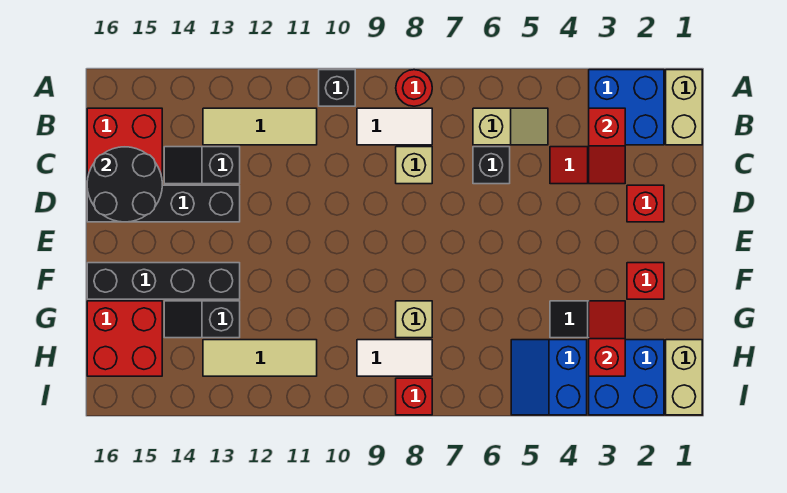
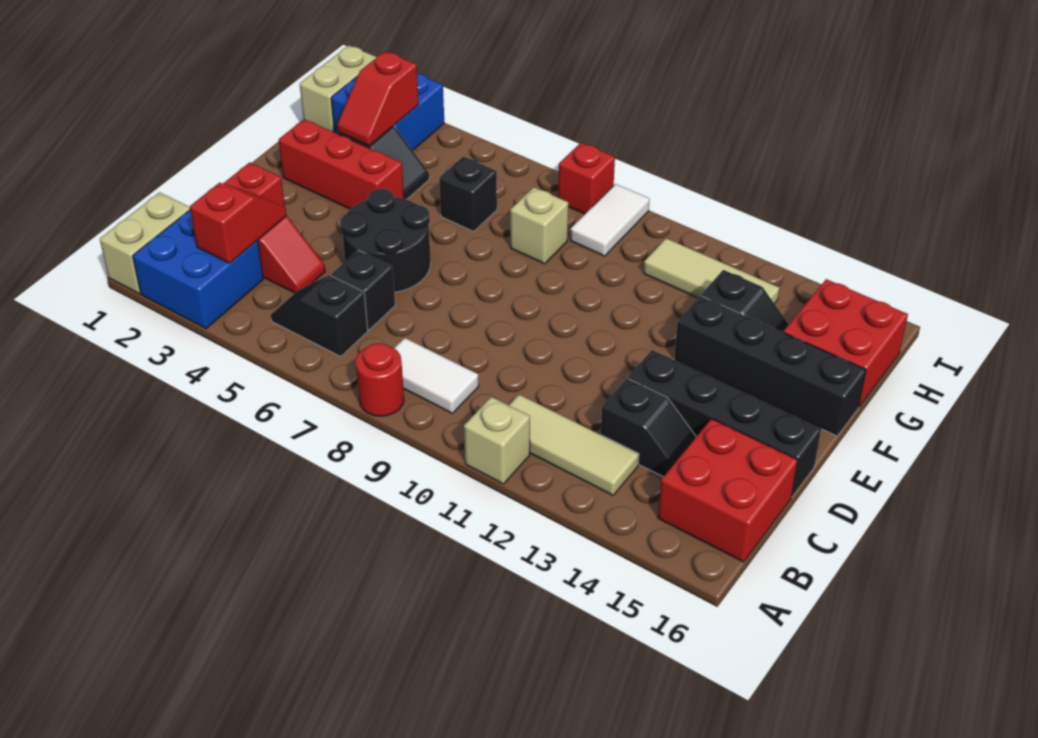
black brick A10 level 1 -> black brick G6 level 1
tan slope B5:B6 level 1 top 6 -> black slope B5:B6 level 1 top 6
tan brick C8 level 1 -> tan brick A11 level 1
black round brick C15:D16 level 2 -> black round brick D5:E6 level 1
red brick F2 level 1 -> red brick F2:F4 level 1
blue slope H4:I5 level 1 top 4 -> none
white tile H8:H9 level 1 -> white tile H9:I9 level 1

